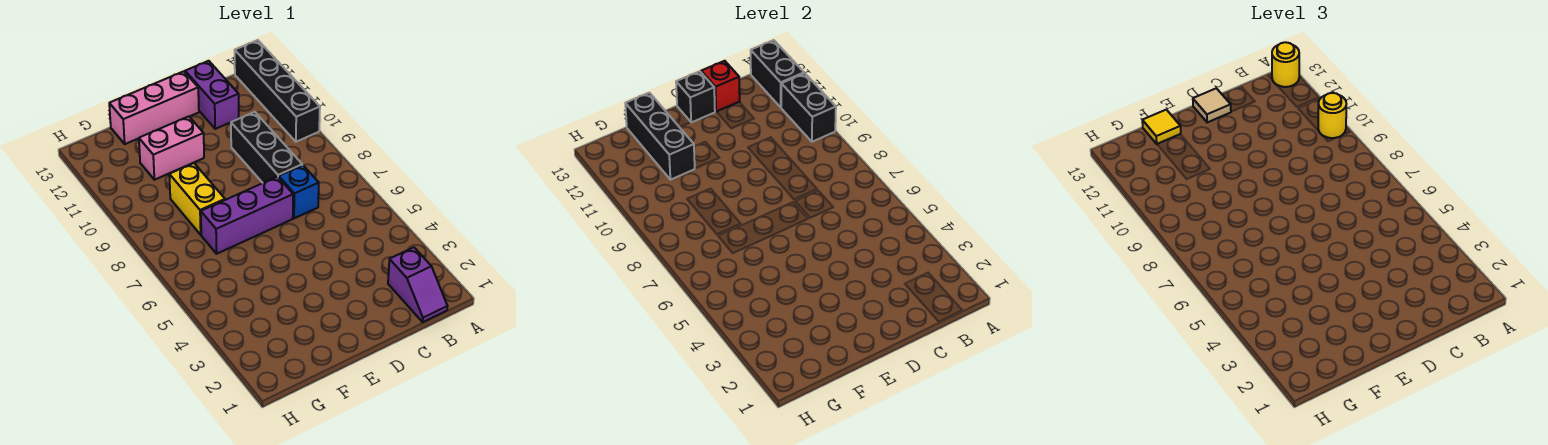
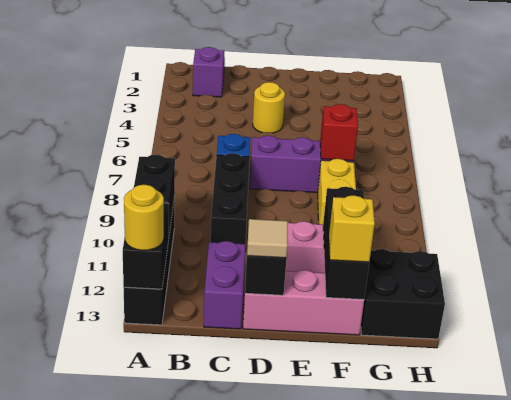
yellow round brick A10 level 3 -> yellow round brick D4 level 1
red brick C13 level 2 -> red brick F7 level 2
yellow tile F13 level 3 -> yellow brick F13 level 3
none -> black brick G12:H13 level 1

